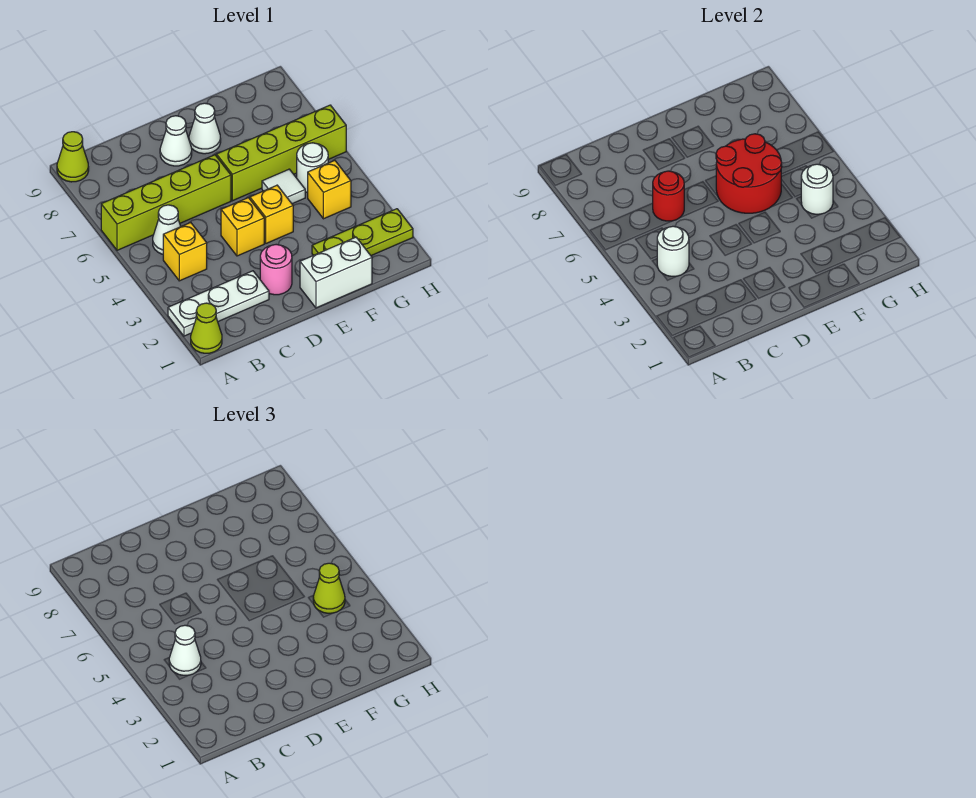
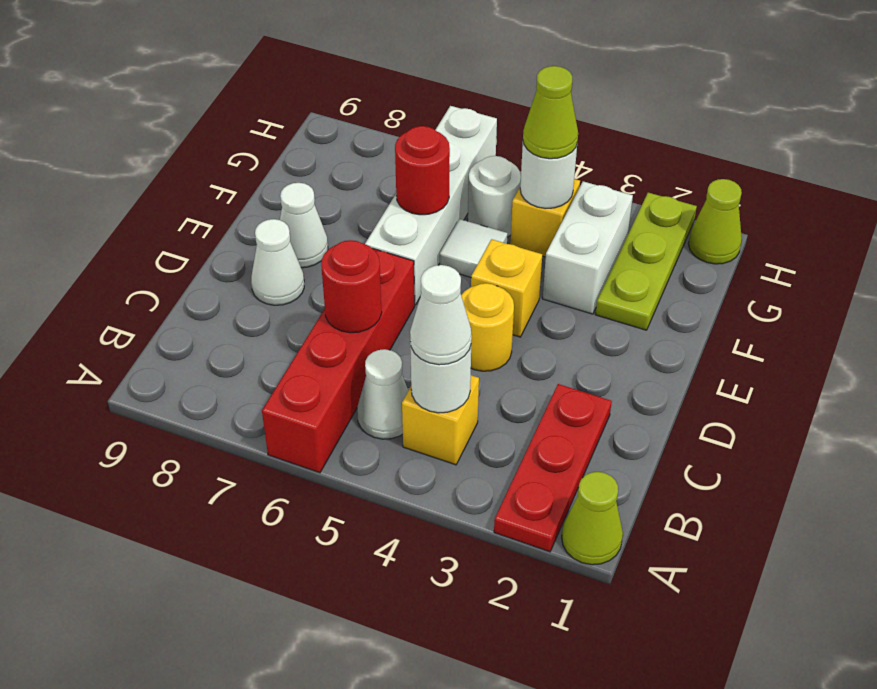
white plate A2:C2 level 1 -> red plate A2:C2 level 1
lime brick A6:D6 level 1 -> red brick A6:D6 level 1
lime cone A9 level 1 -> lime cone H1 level 1
pink round brick D2 level 1 -> none
yellow brick D4 level 1 -> yellow round brick D4 level 1
white brick E1:F1 level 1 -> white brick F3:G3 level 1
red round brick E5:F6 level 2 -> red round brick F6 level 2
lime brick E6:H6 level 1 -> white brick E6:H6 level 1

